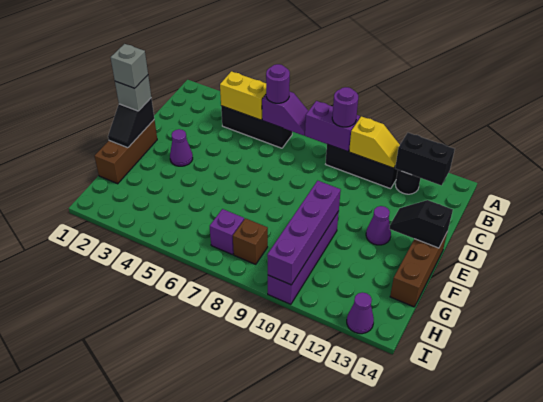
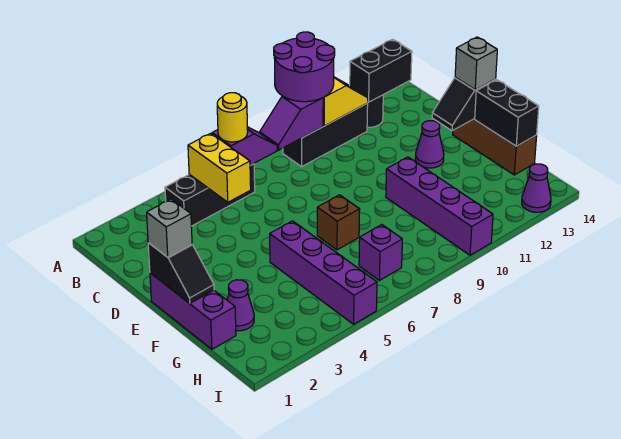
yellow brick B4:B5 level 2 -> yellow brick B5:C5 level 2
purple round brick B6 level 3 -> yellow round brick B6 level 3
purple brick B8:B9 level 2 -> purple slope B8:B9 level 2 top 9
purple round brick B9 level 3 -> purple round brick A9:B10 level 3
brown brick E1:G1 level 1 -> purple brick E1:G1 level 1
grey brick E1 level 4 -> grey brick E14 level 3
purple cone E3 level 1 -> purple cone G2 level 1
purple brick F10:I10 level 2 -> purple brick F5:I5 level 1
none -> black brick F14:G14 level 2
brown brick H8 level 1 -> brown brick F7 level 1

